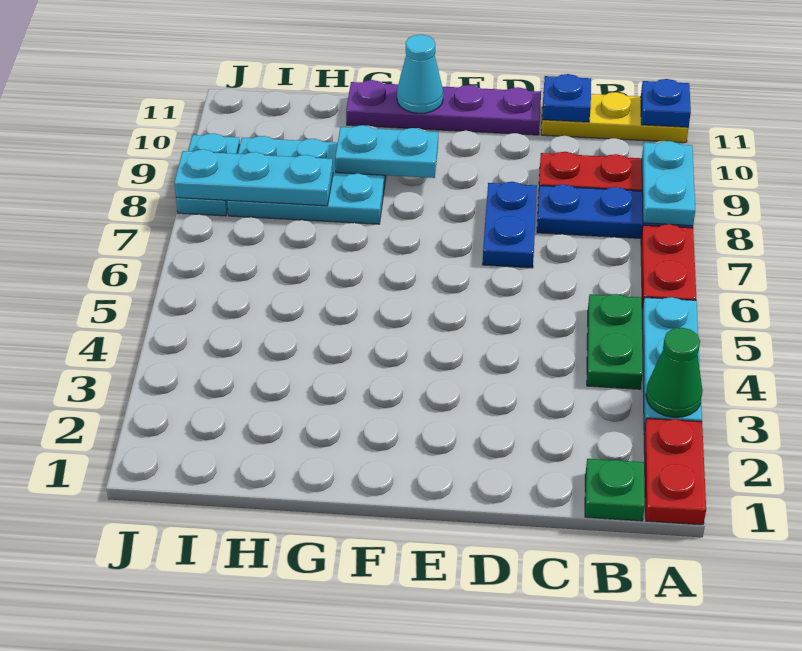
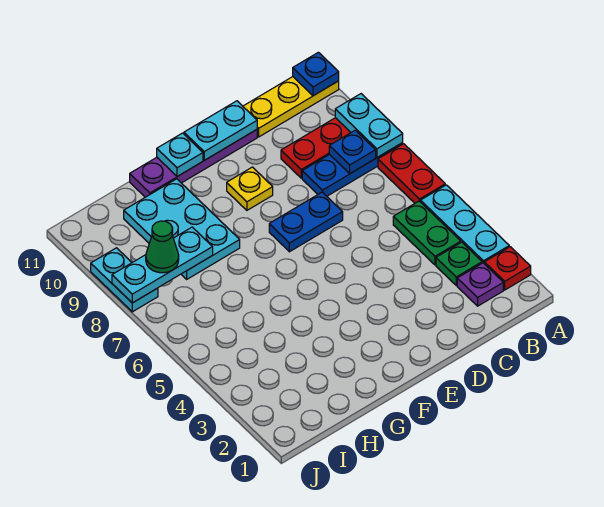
red plate A1:A2 level 1 -> red plate A2 level 1
green cone A3 level 2 -> green cone I8 level 3
green plate B1 level 1 -> green plate B3 level 1
none -> purple plate B2 level 1
blue plate C11 level 2 -> blue plate B8 level 2
blue plate D7:D8 level 1 -> blue plate D7:E7 level 1
none -> yellow plate E9 level 1
cyan plate F9:G9 level 2 -> cyan plate D11:E11 level 2
cyan cone F11 level 2 -> cyan plate F11 level 2
cyan plate G8:I9 level 1 -> cyan plate G8:H10 level 1

